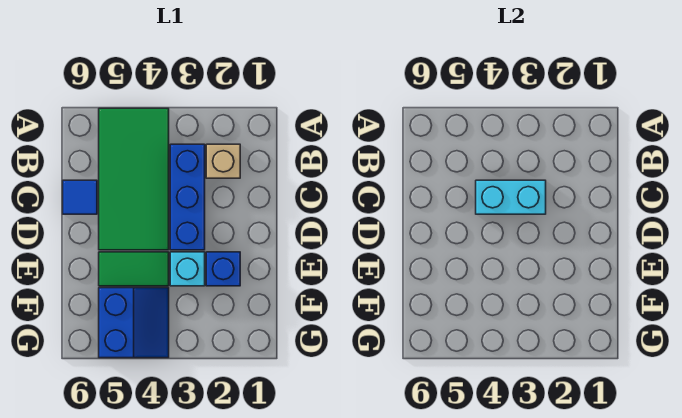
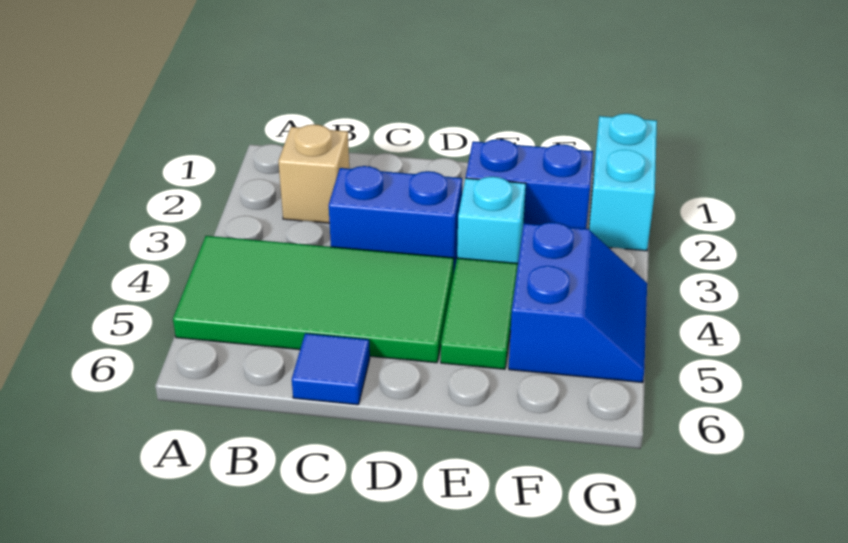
blue brick B3:D3 level 1 -> blue brick C3:D3 level 1
cyan brick C3:C4 level 2 -> cyan brick G1:G2 level 1
blue brick E2 level 1 -> blue brick E2:F2 level 1
blue slope F4:G5 level 1 top 5 -> blue slope F4:G5 level 1 top F

